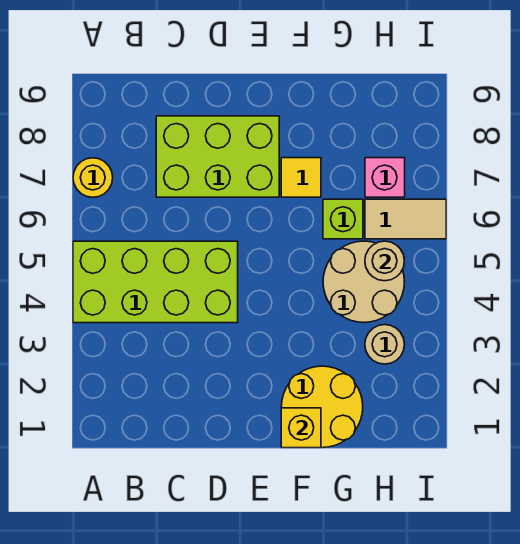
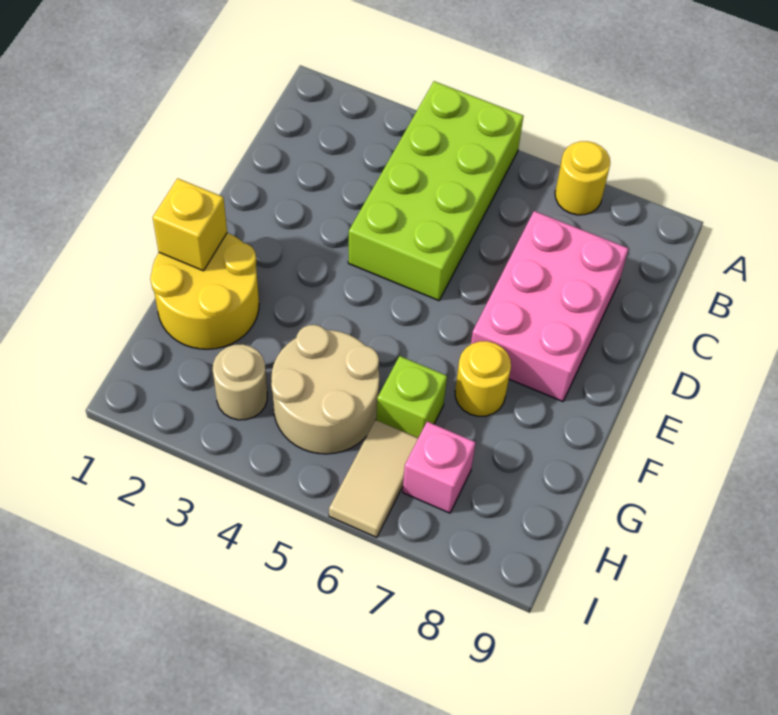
lime brick C7:E8 level 1 -> pink brick C7:E8 level 1
yellow tile F7 level 1 -> yellow round brick F7 level 1
tan round brick H5 level 2 -> none

